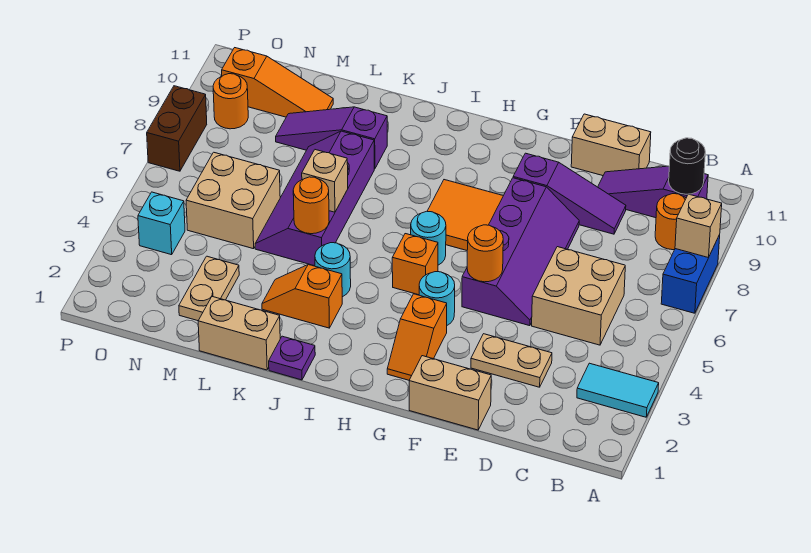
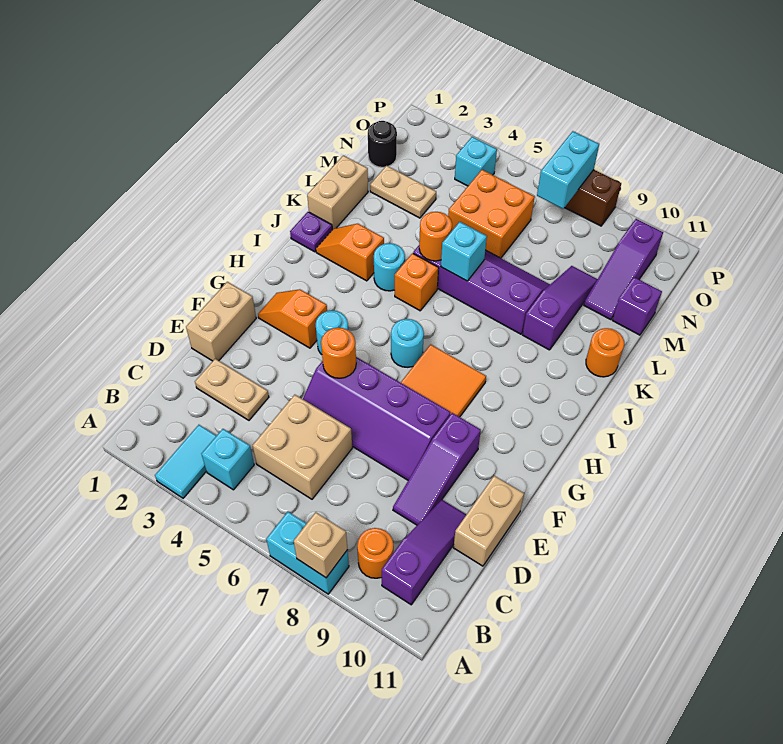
blue brick A7:A8 level 1 -> cyan brick A7:A8 level 1
none -> cyan brick B4 level 1
black round brick B10 level 2 -> black round brick N1 level 1
tan plate D3:E3 level 1 -> tan plate D2:D3 level 1
orange brick H5 level 1 -> orange brick J5 level 1
orange slope J3:K3 level 1 top J -> orange slope J2:J3 level 1 top 3
tan brick K6 level 2 -> cyan brick K6 level 2
tan brick M5:N6 level 1 -> orange brick M5:N6 level 1
orange slope M10:O10 level 1 top O -> purple slope M10:O10 level 1 top O
none -> purple brick M11 level 1
none -> cyan brick O7:P7 level 2
orange round brick O9 level 1 -> orange round brick K11 level 1

